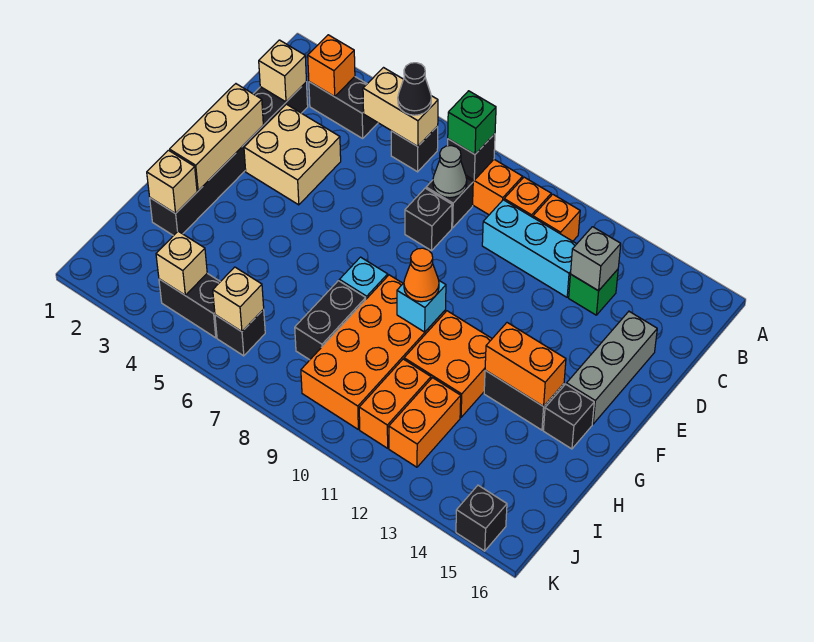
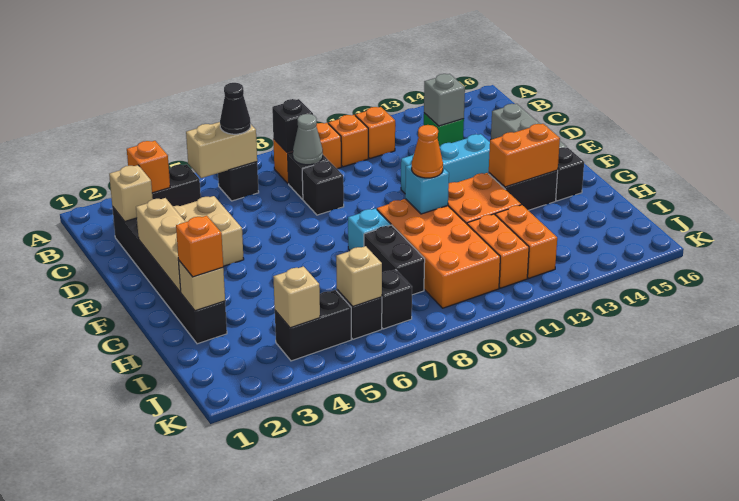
green brick B8 level 3 -> none
cyan brick C10:C12 level 1 -> cyan brick E11:E13 level 1
none -> orange brick H2 level 3
black brick K15 level 1 -> black brick J7 level 1

